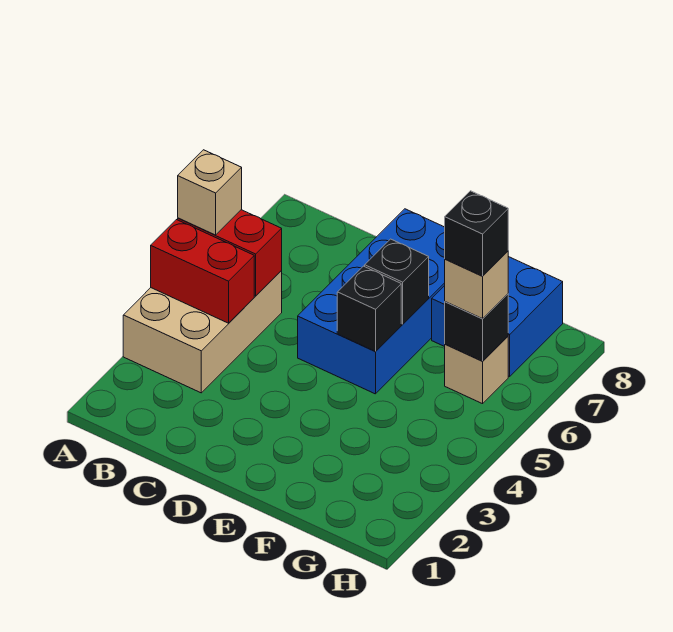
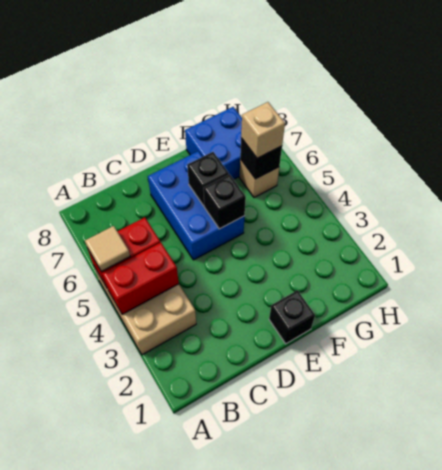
tan brick A5 level 3 -> tan tile A5 level 3
blue brick D5:E8 level 1 -> blue brick D5:E7 level 1
black brick G6 level 4 -> black brick E1 level 1

